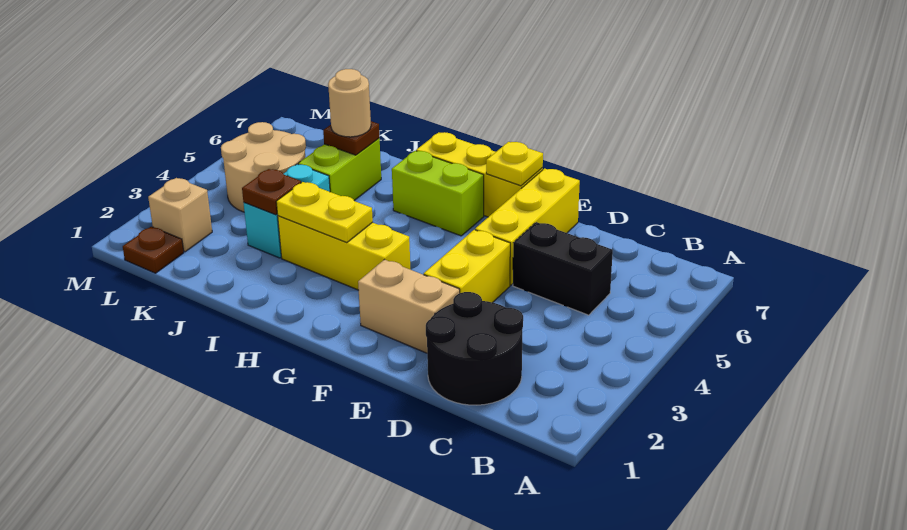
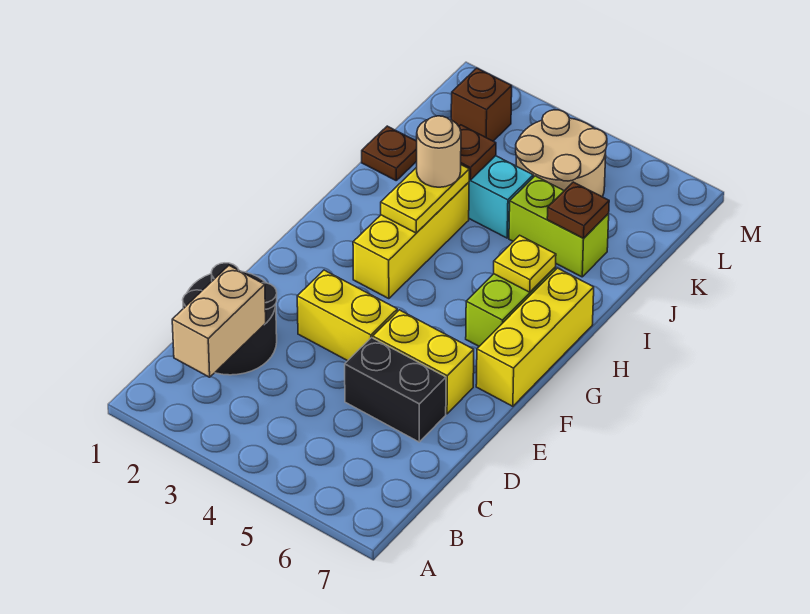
black brick C5:D5 level 1 -> black brick D5:D6 level 1
tan brick E2:F2 level 1 -> tan brick B2:C2 level 2
yellow brick E5:E7 level 1 -> yellow brick E5:E6 level 1
yellow plate F7 level 2 -> yellow plate H6 level 2
tan round brick J6 level 3 -> tan round brick I3 level 3
brown plate L1 level 1 -> brown plate J1 level 1
tan brick L2 level 1 -> brown brick L2 level 1

